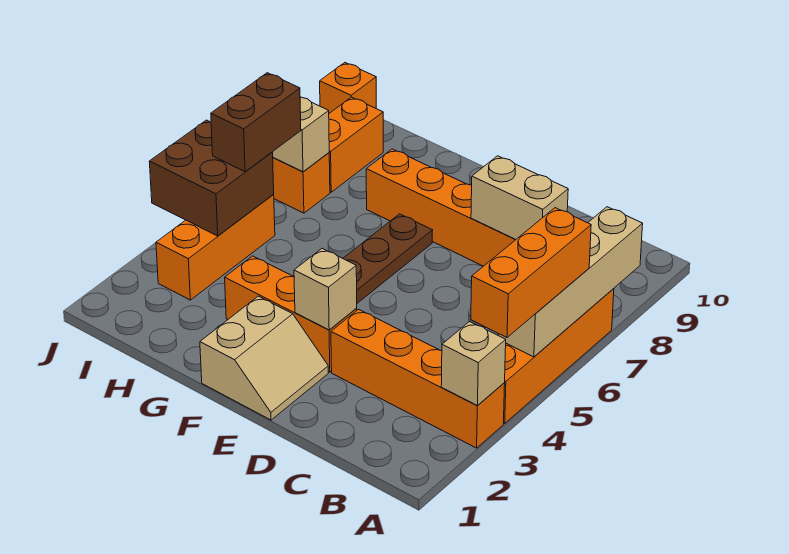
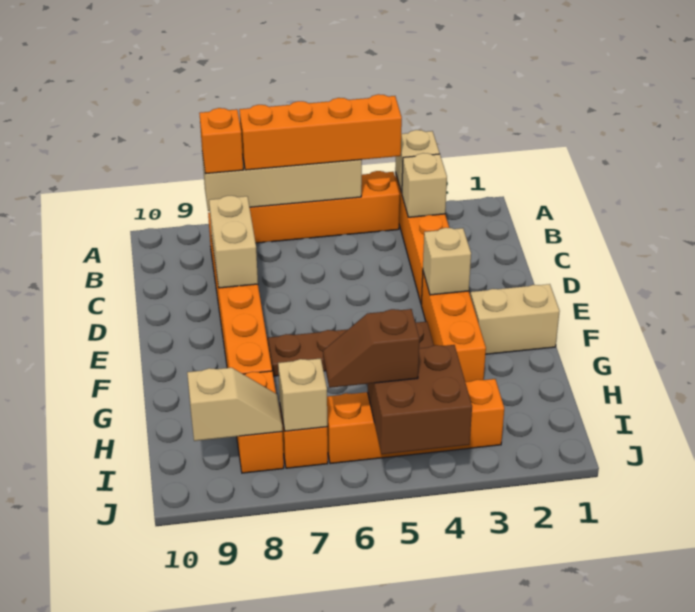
orange brick A4:A6 level 3 -> orange brick A4:A7 level 3
none -> tan brick B3 level 2
orange brick I3:I5 level 1 -> orange brick I3:I6 level 1
brown brick I5:I6 level 3 -> brown slope I5:I6 level 3 top 5
orange brick I8:I9 level 1 -> orange brick H8:I8 level 1
none -> tan slope I8:I9 level 2 top 9
orange brick J10 level 1 -> orange brick A8 level 3

